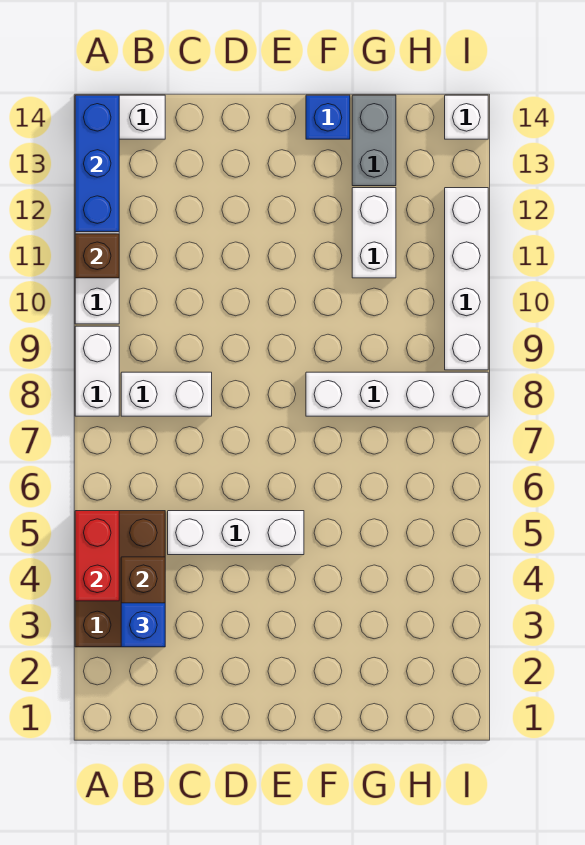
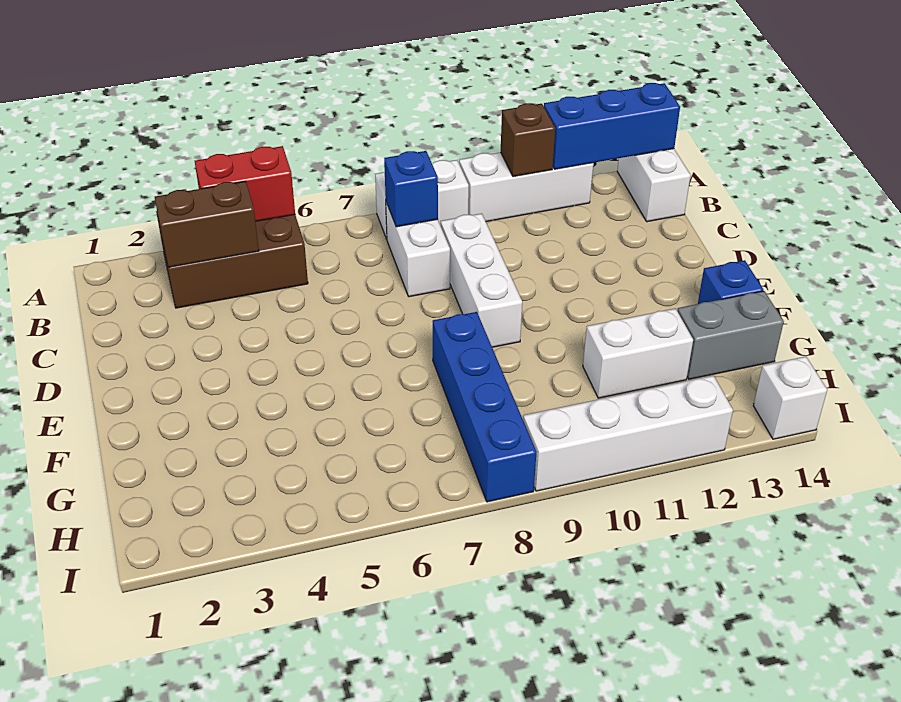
blue brick B3 level 3 -> blue brick B8 level 2
white brick C5:E5 level 1 -> white brick C9:E9 level 1
white brick F8:I8 level 1 -> blue brick F8:I8 level 1

